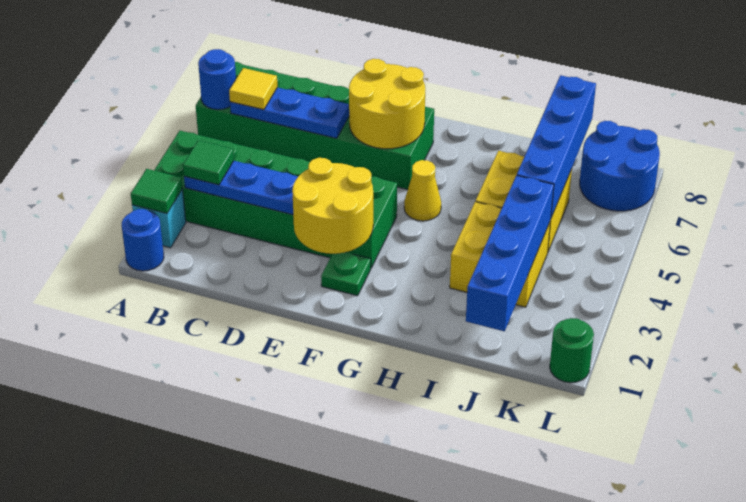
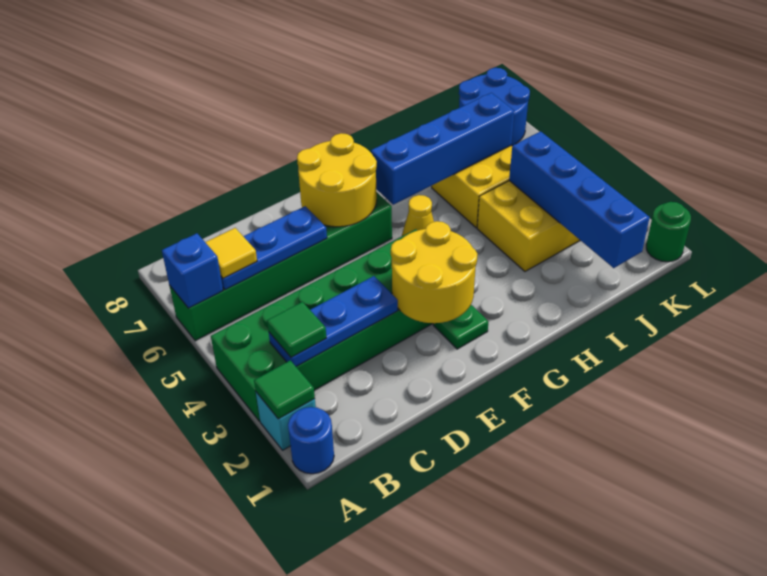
green brick A6:F7 level 1 -> green brick A6:F6 level 1
blue round brick A6 level 2 -> blue brick A6 level 2
blue brick J5:J8 level 2 -> blue brick G6:J6 level 2

